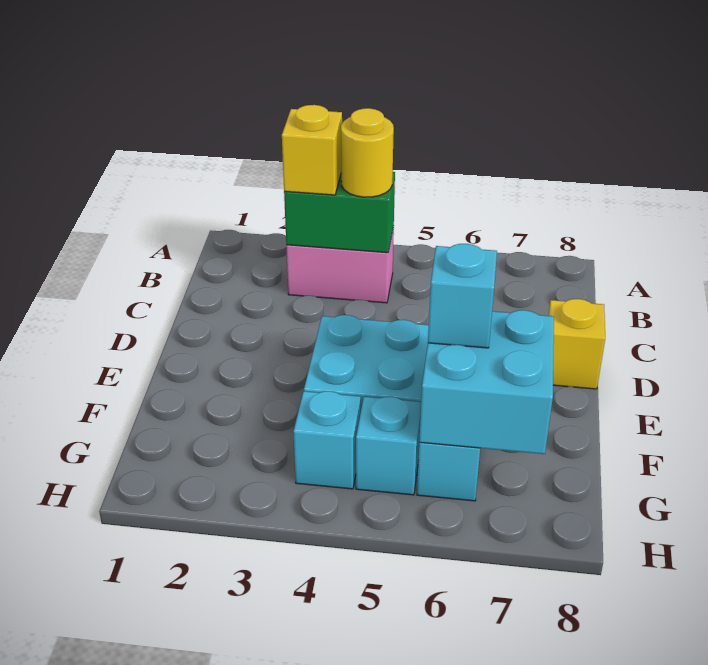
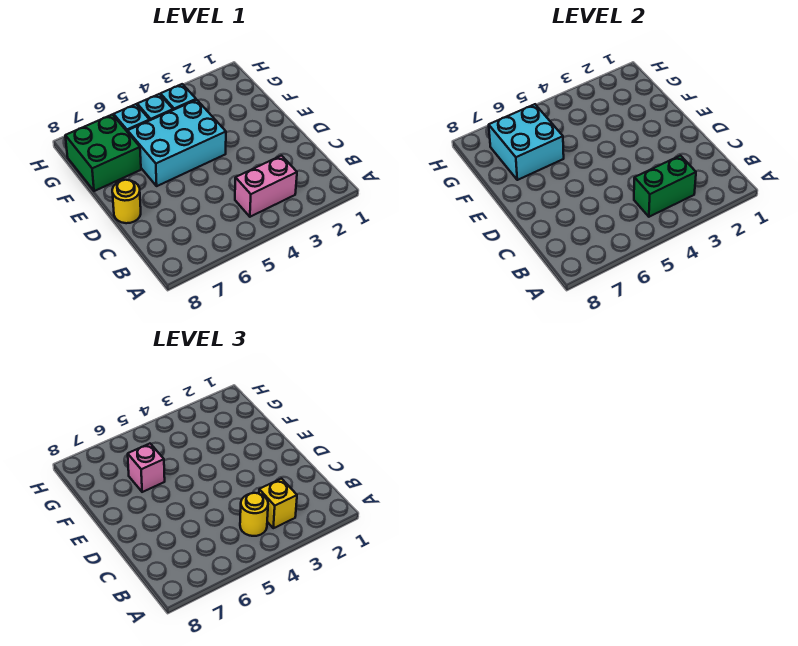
yellow brick D8 level 1 -> yellow round brick D8 level 1
cyan brick F6 level 3 -> pink brick F6 level 3
none -> green brick F7:G8 level 1

